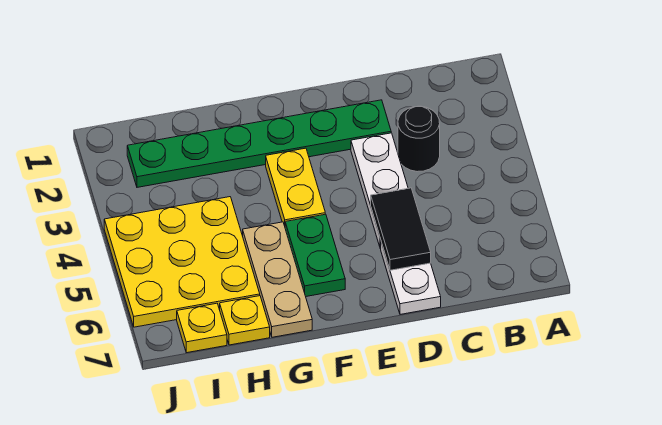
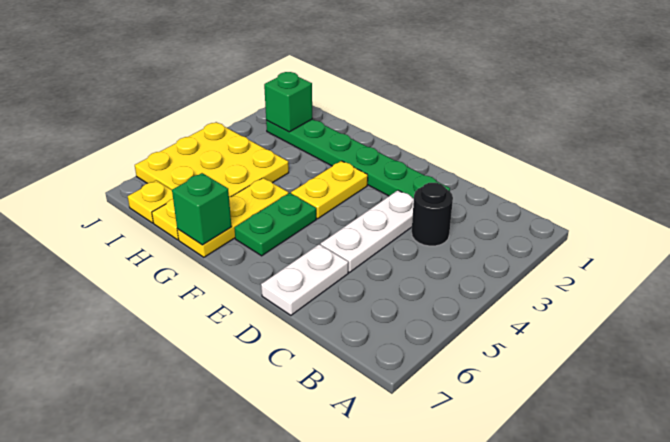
black tile D5:D6 level 2 -> none
tan plate G5:G7 level 1 -> yellow plate G5:G7 level 1
none -> green brick G7 level 2
none -> green brick I2 level 2

